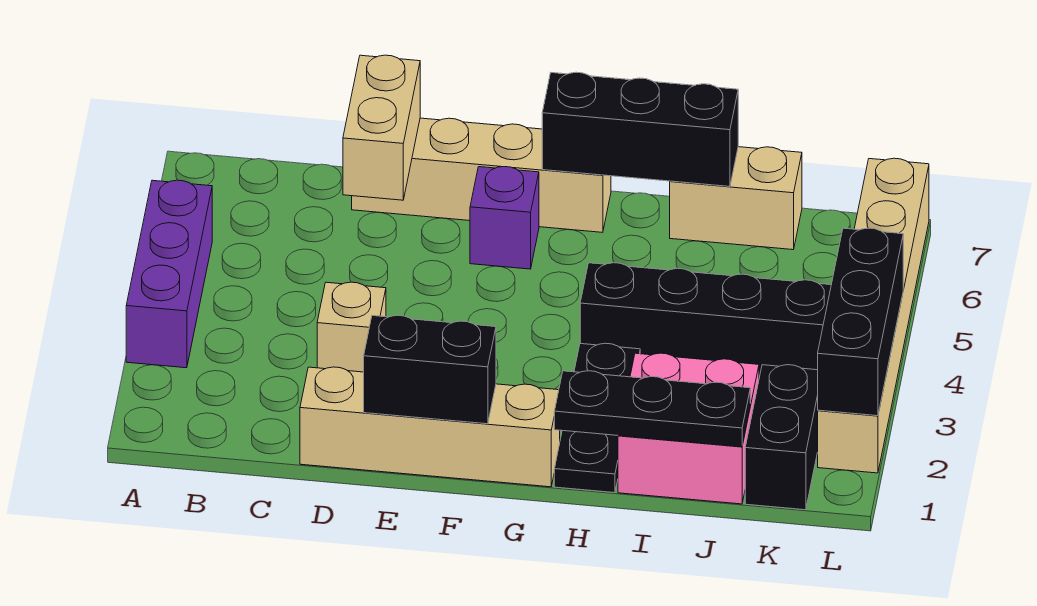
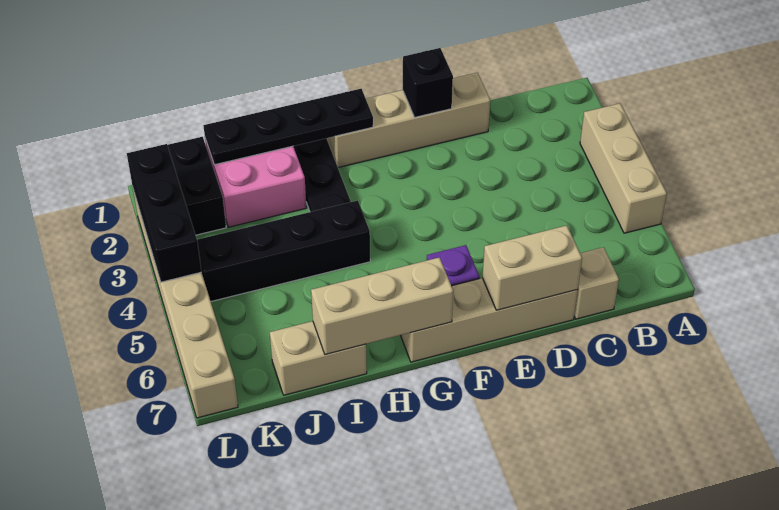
purple brick A3:A5 level 1 -> tan brick A3:A5 level 1
tan brick D3 level 1 -> tan brick C7 level 1
tan brick D6:D7 level 2 -> tan brick D7:E7 level 2
black brick E1:F1 level 2 -> black brick E1 level 2
black brick G7:I7 level 2 -> tan brick G7:I7 level 2
black plate H1:J1 level 2 -> black plate G1:J1 level 2

